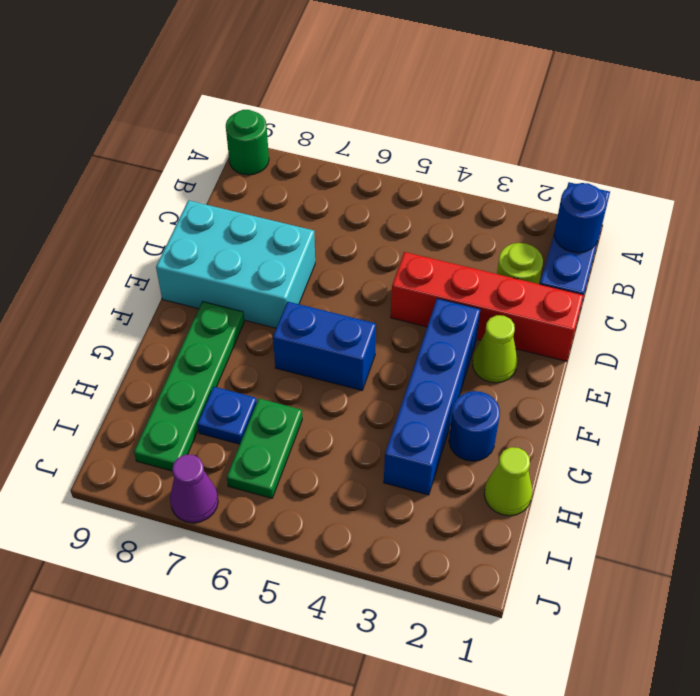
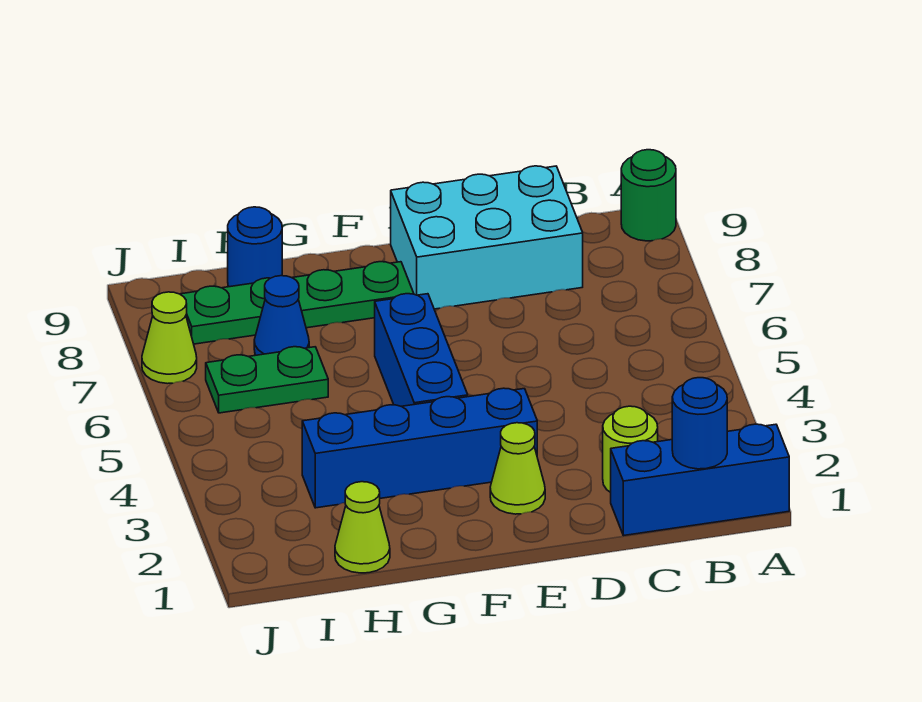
red brick D1:D4 level 1 -> none
cyan brick D7:E9 level 1 -> cyan brick C8:E9 level 1
blue brick F5:F6 level 1 -> blue brick F4:F6 level 1
blue round brick G2 level 1 -> blue round brick H9 level 1
blue plate H7 level 1 -> blue cone H7 level 1
purple cone J7 level 1 -> lime cone J7 level 1

